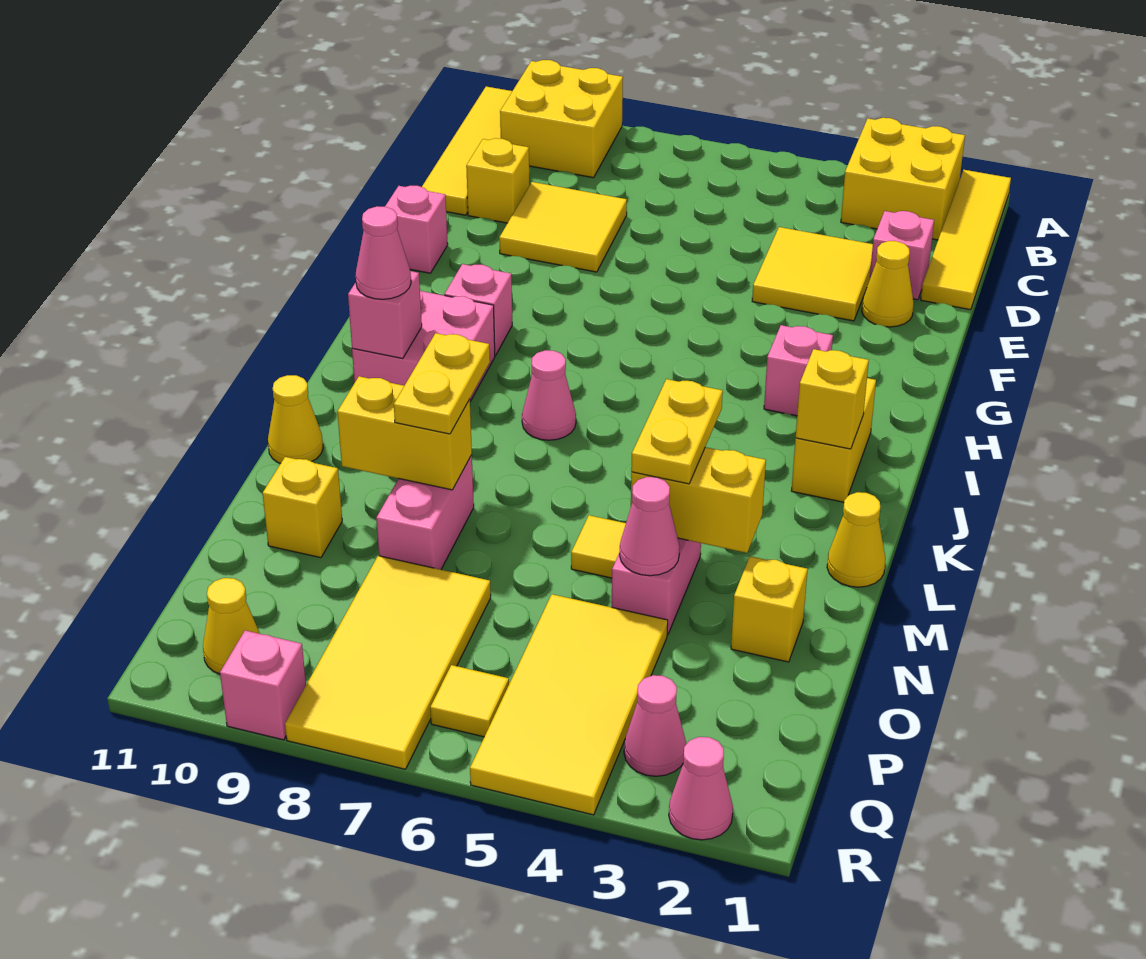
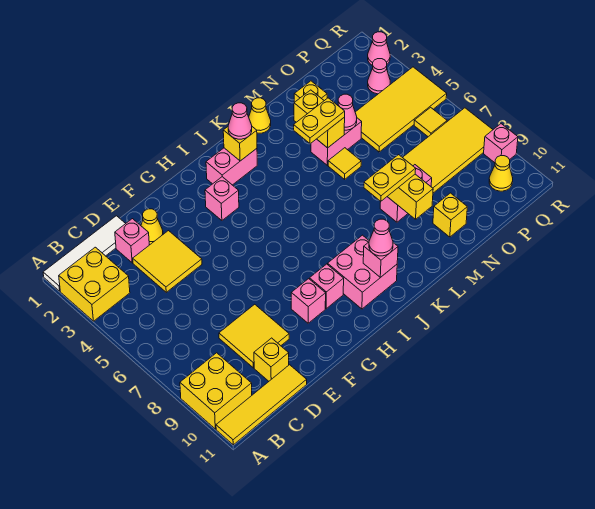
yellow tile A1:D1 level 1 -> white tile A1:D1 level 1
pink brick F11 level 1 -> pink brick G9 level 1
yellow brick I2:J2 level 1 -> pink brick I2:J2 level 1
pink cone J7 level 1 -> pink cone J2 level 3
yellow cone L11 level 1 -> none

